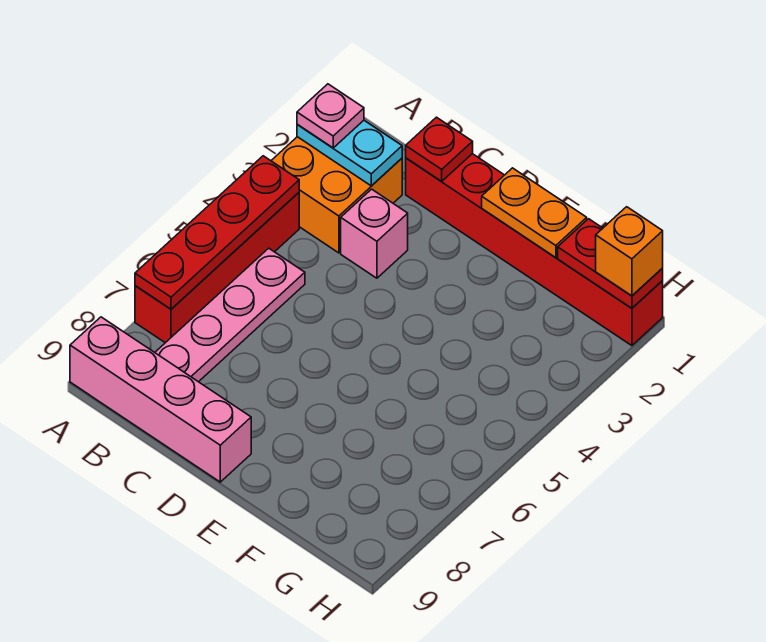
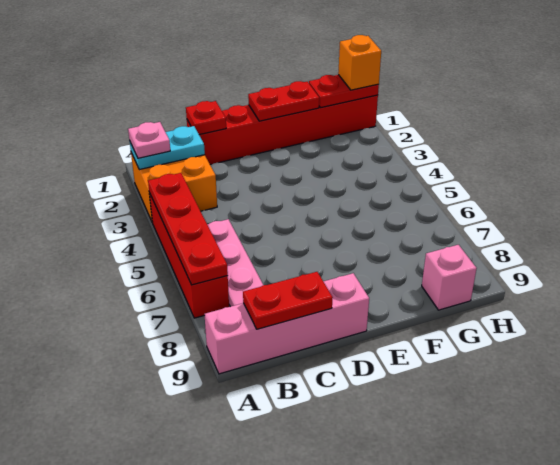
none -> red plate B9:C9 level 2
pink brick C3 level 1 -> pink brick G9 level 1
orange plate E1:F1 level 2 -> red plate E1:F1 level 2

